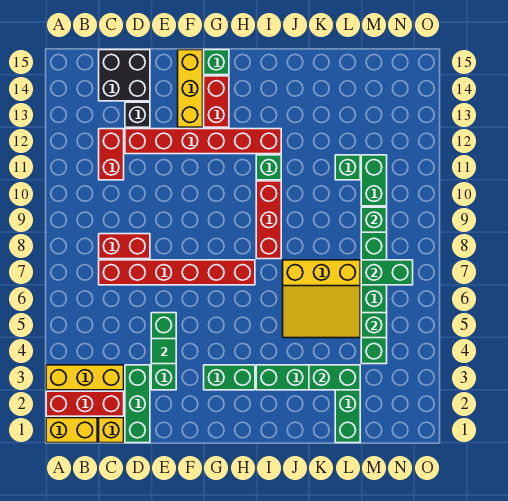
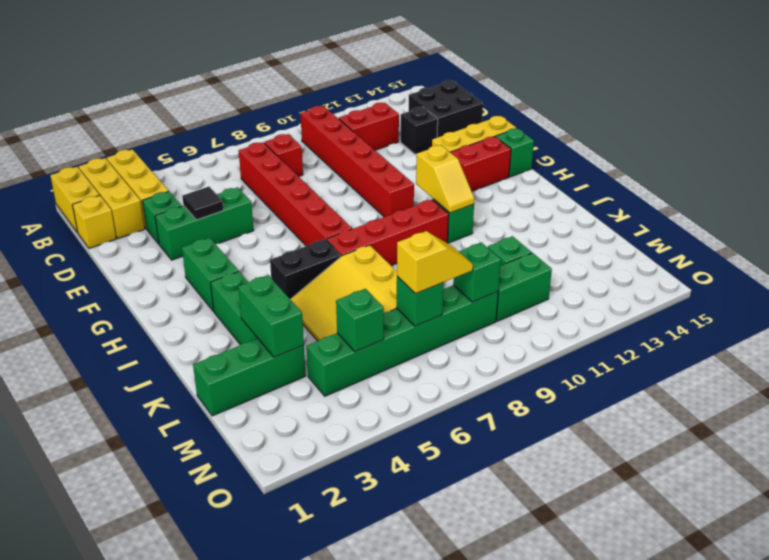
red brick A2:C2 level 1 -> yellow brick A2:C2 level 1
red brick C8:D8 level 1 -> red brick C8 level 1
green brick D1:D3 level 1 -> green brick D3 level 1
red brick D12:I12 level 1 -> red brick B10:G10 level 1
green tile E4 level 2 -> black tile E4 level 2
none -> yellow slope H11:I11 level 2 top H
none -> black brick I5:I6 level 1
red brick I8:I10 level 1 -> red brick I7:I10 level 1
green brick M7:N7 level 2 -> green brick M7 level 2
none -> yellow slope M7:M8 level 3 top 7

